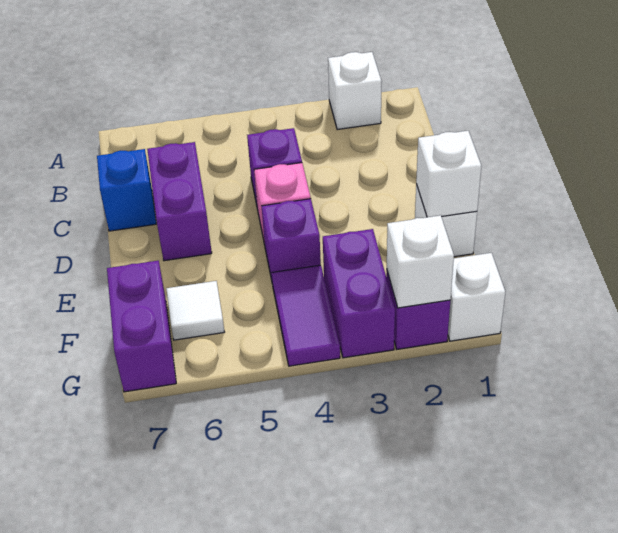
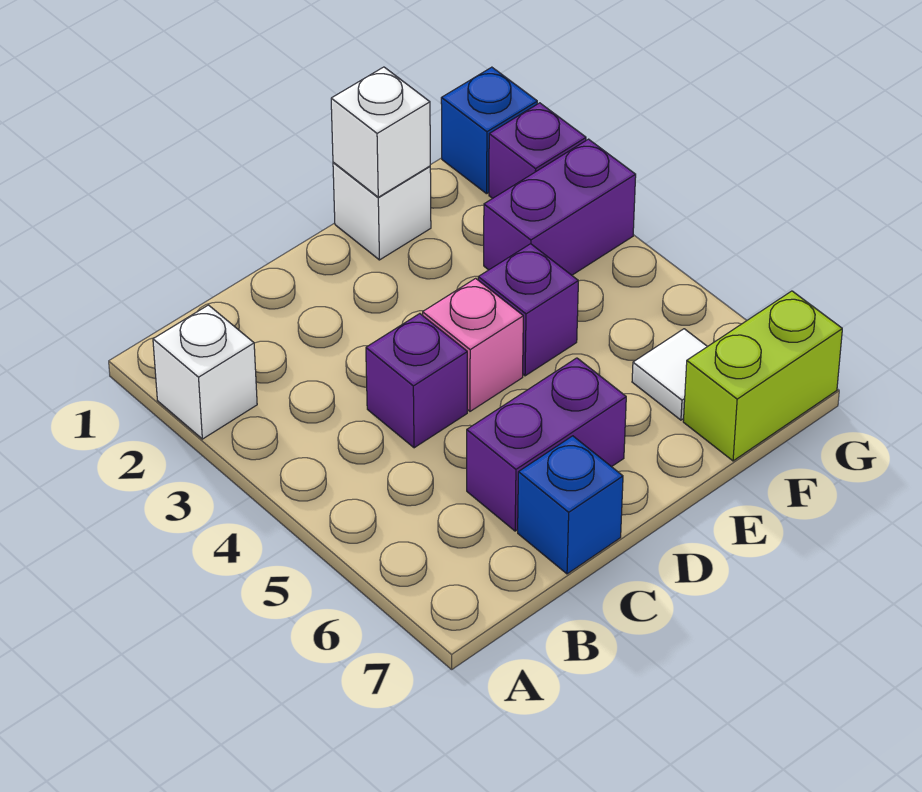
purple tile F4:G4 level 1 -> none
purple brick F7:G7 level 1 -> lime brick F7:G7 level 1
white brick G1 level 1 -> blue brick G1 level 1
white brick G2 level 2 -> none

